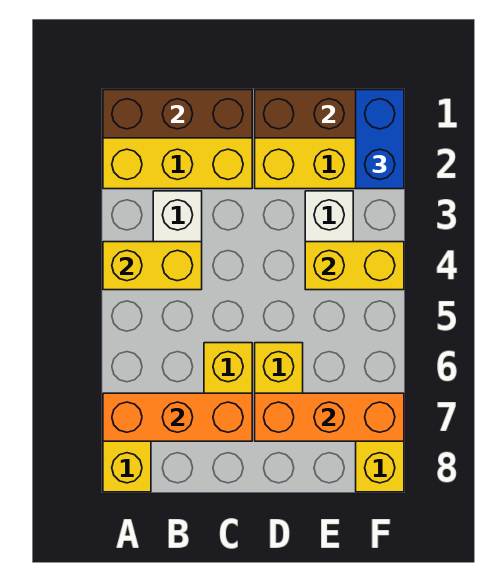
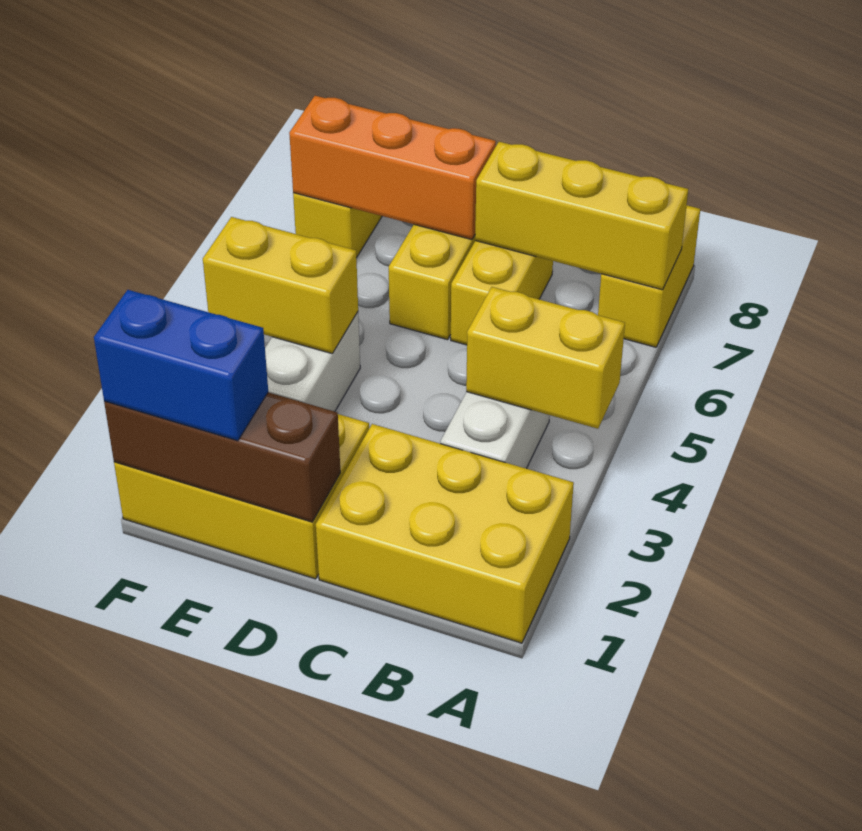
brown brick A1:C1 level 2 -> none
orange brick A7:C7 level 2 -> yellow brick A7:C7 level 2
blue brick F1:F2 level 3 -> blue brick E1:F1 level 3

